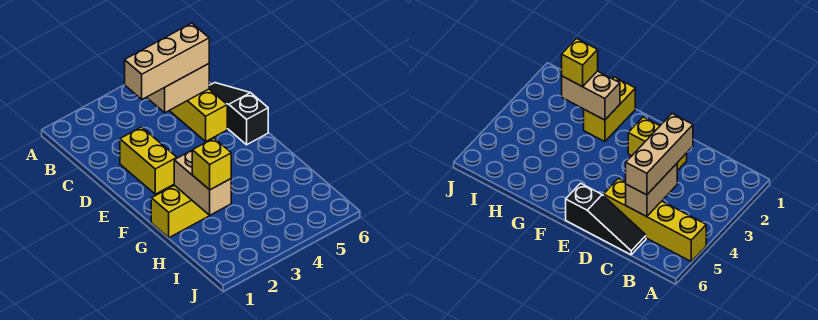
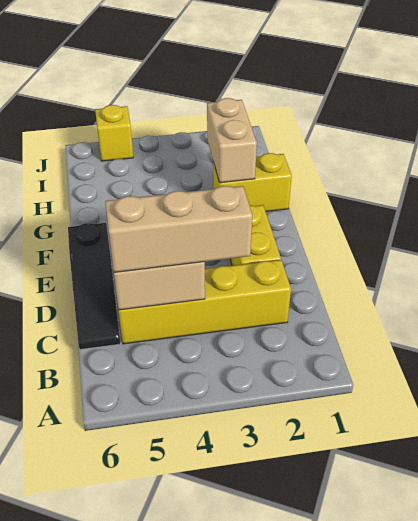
yellow brick A5:D5 level 1 -> yellow brick C2:C5 level 1
yellow brick H2 level 3 -> yellow brick J5 level 1

